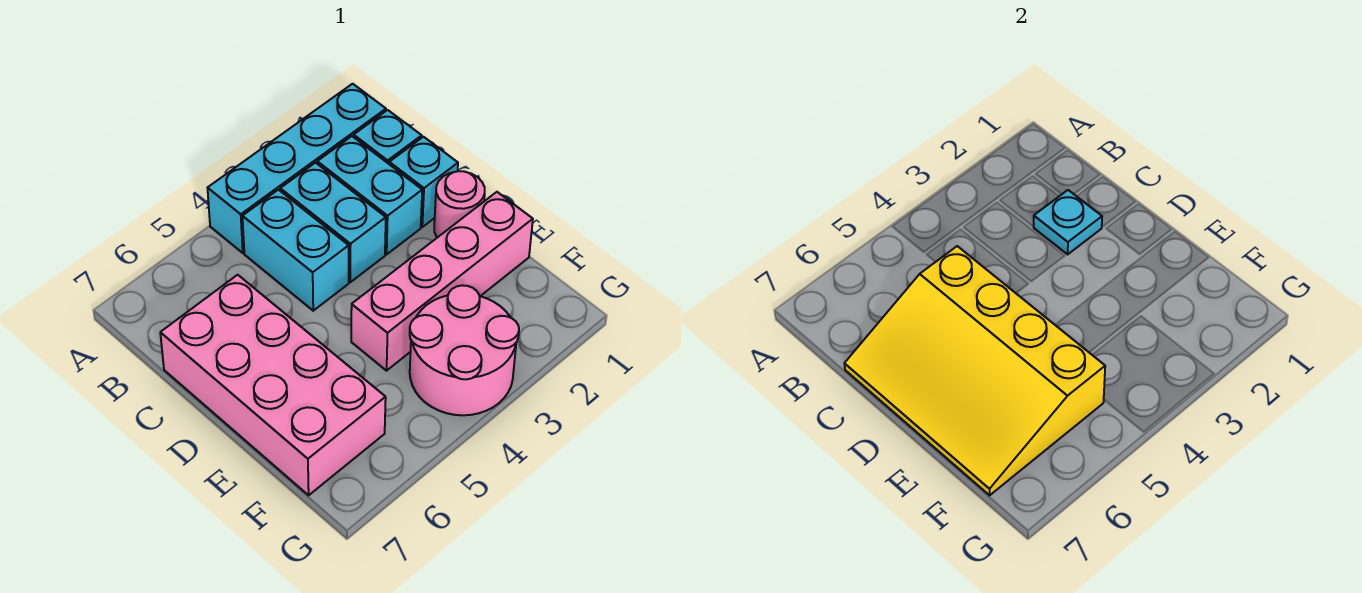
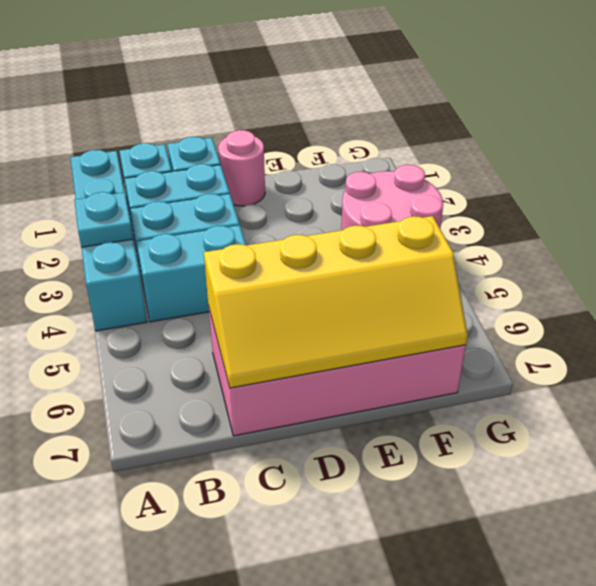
cyan plate C2 level 2 -> cyan plate A3 level 2
yellow slope C5:F7 level 2 top 5 -> yellow slope C6:F7 level 2 top 6
pink brick E1:E4 level 1 -> none

